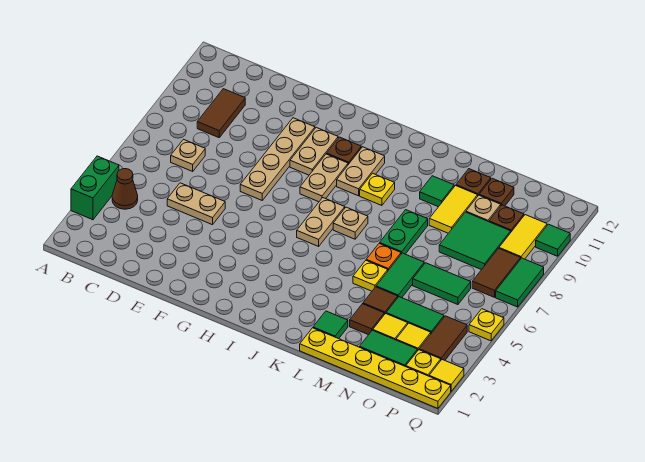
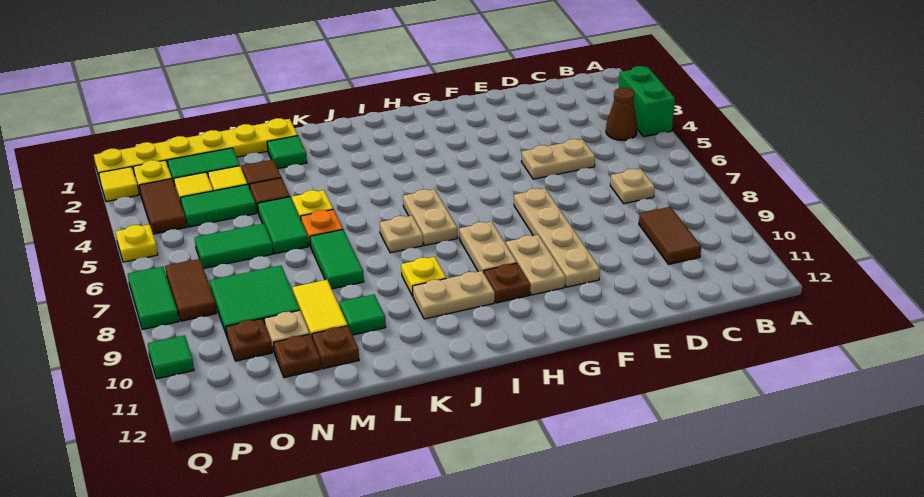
tan plate I9:I10 level 1 -> tan plate I10:J10 level 1
green plate L7:L8 level 1 -> green tile L7:L8 level 1
yellow tile P9:P10 level 1 -> none

